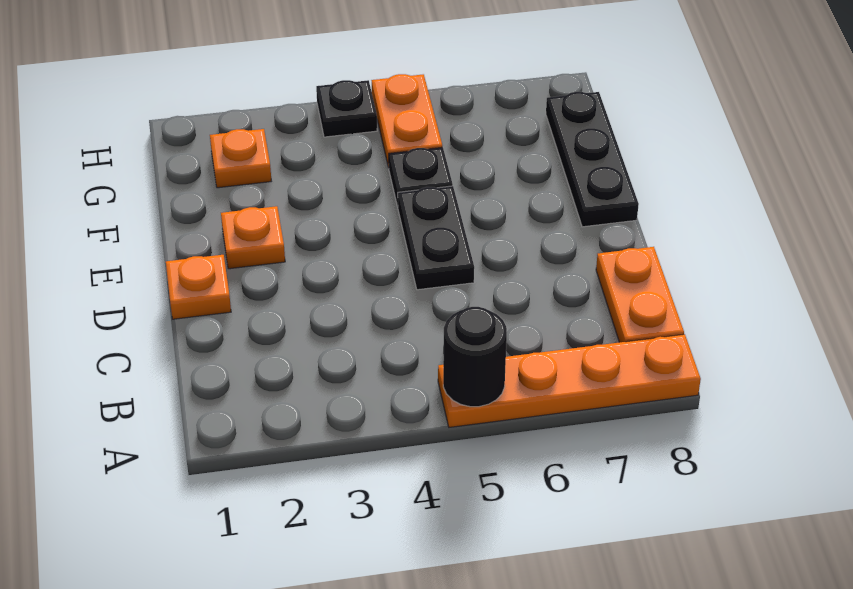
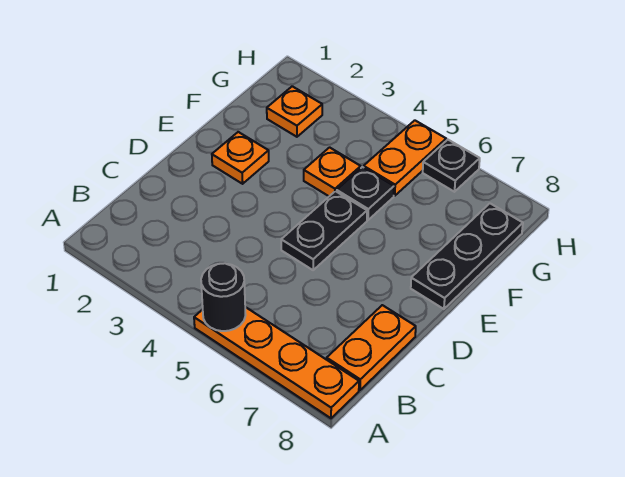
orange plate D1 level 1 -> orange plate F4 level 1
black plate H4 level 1 -> black plate H6 level 1

